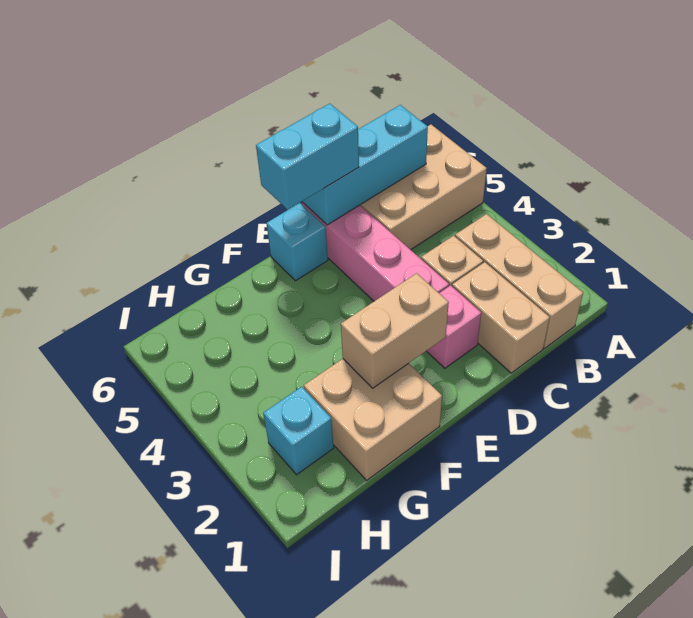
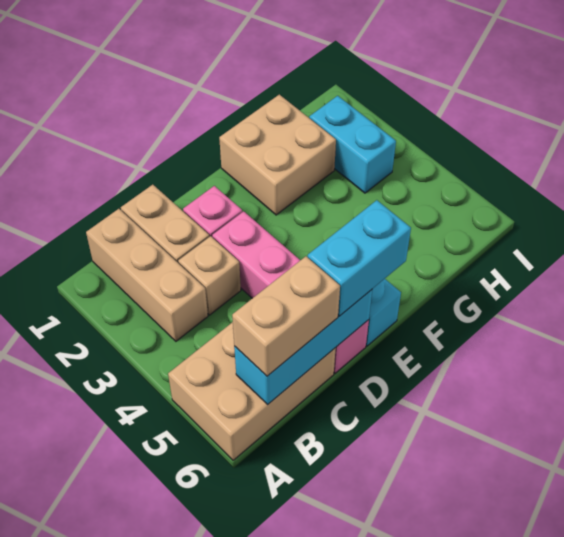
tan brick E2:F2 level 2 -> tan brick B6:C6 level 3
cyan brick H2 level 1 -> cyan brick H2:H3 level 1

